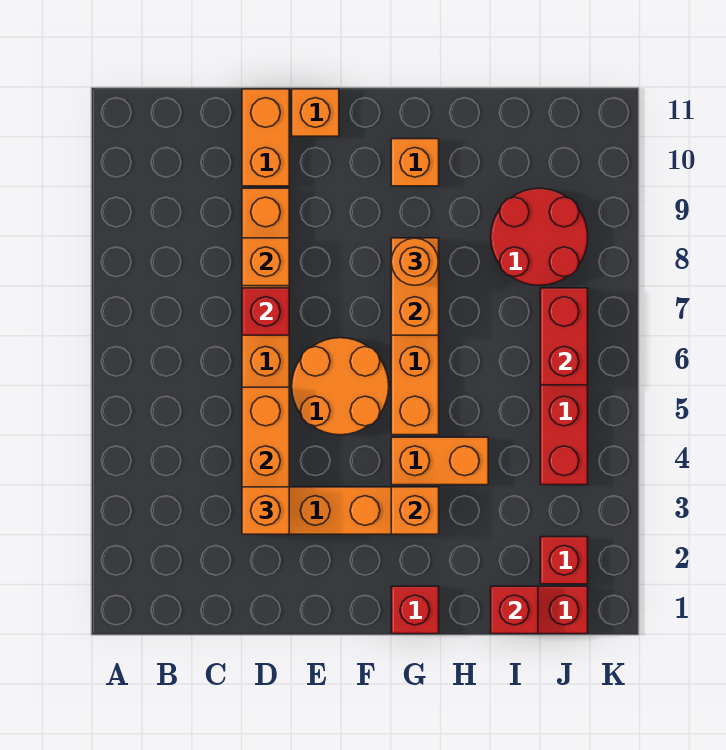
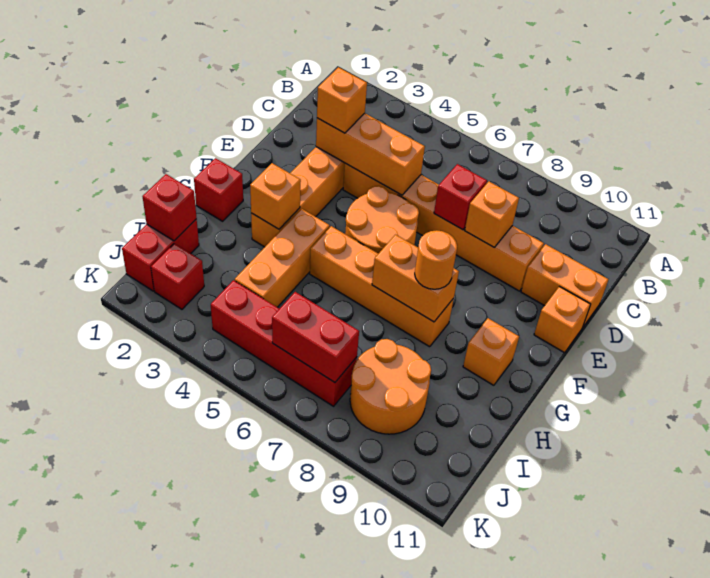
orange brick G4:H4 level 1 -> orange brick G4:I4 level 1
red round brick I8:J9 level 1 -> orange round brick I8:J9 level 1

